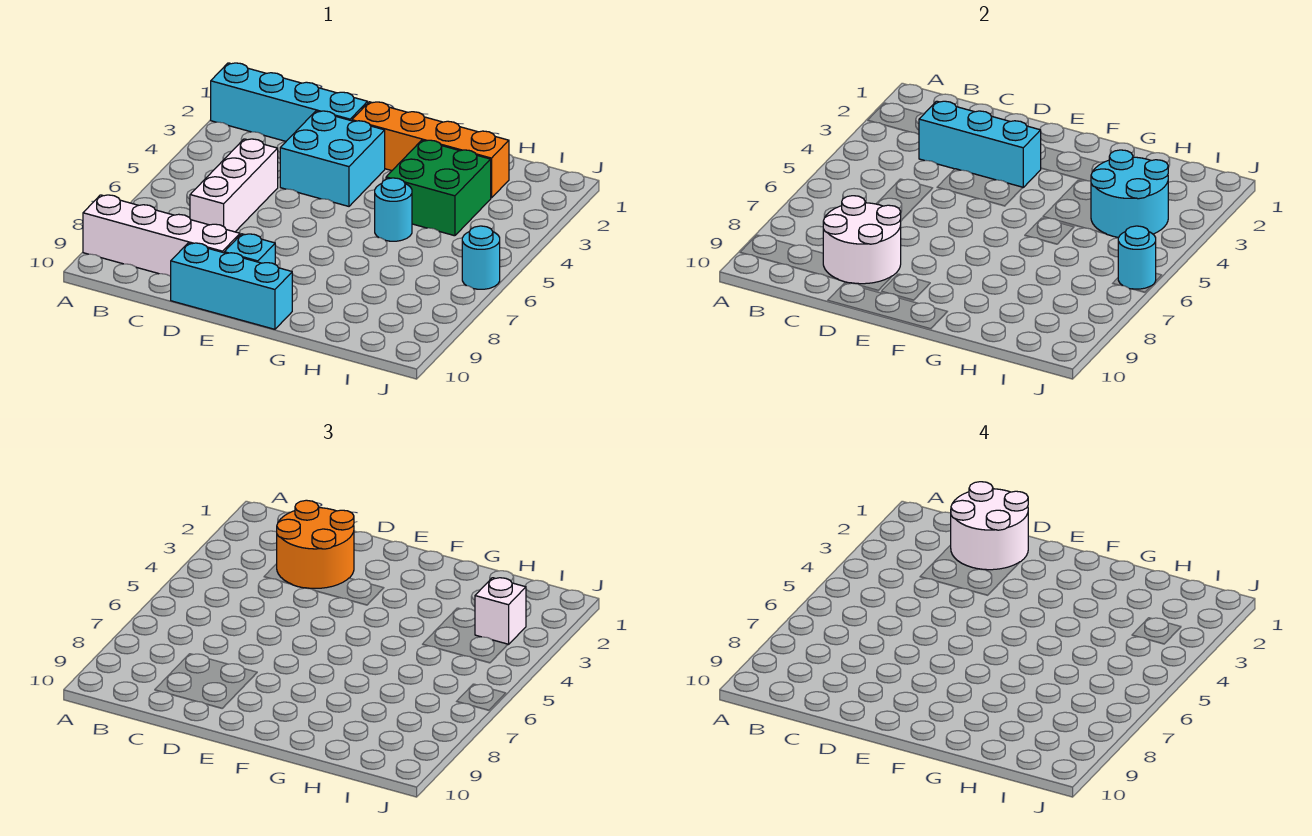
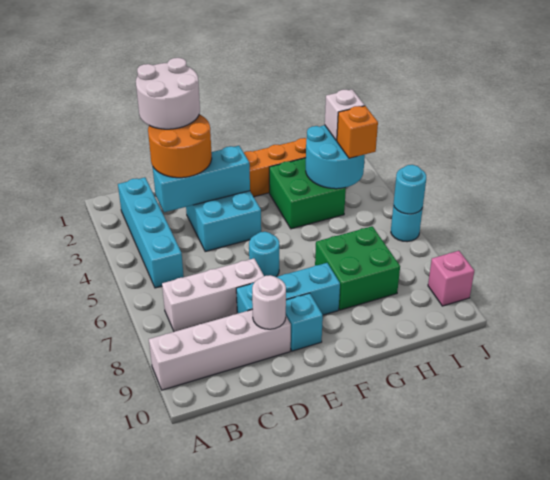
cyan brick A2:D2 level 1 -> cyan brick B2:B5 level 1
white brick C5:C7 level 1 -> white brick B7:D7 level 1
white round brick C8:D9 level 2 -> white round brick D9 level 2
cyan brick D10:F10 level 1 -> cyan brick D8:F8 level 1
cyan round brick G5 level 1 -> cyan round brick E6 level 1
none -> green brick G7:H8 level 1
none -> orange brick I4 level 3
none -> pink brick J9 level 1

